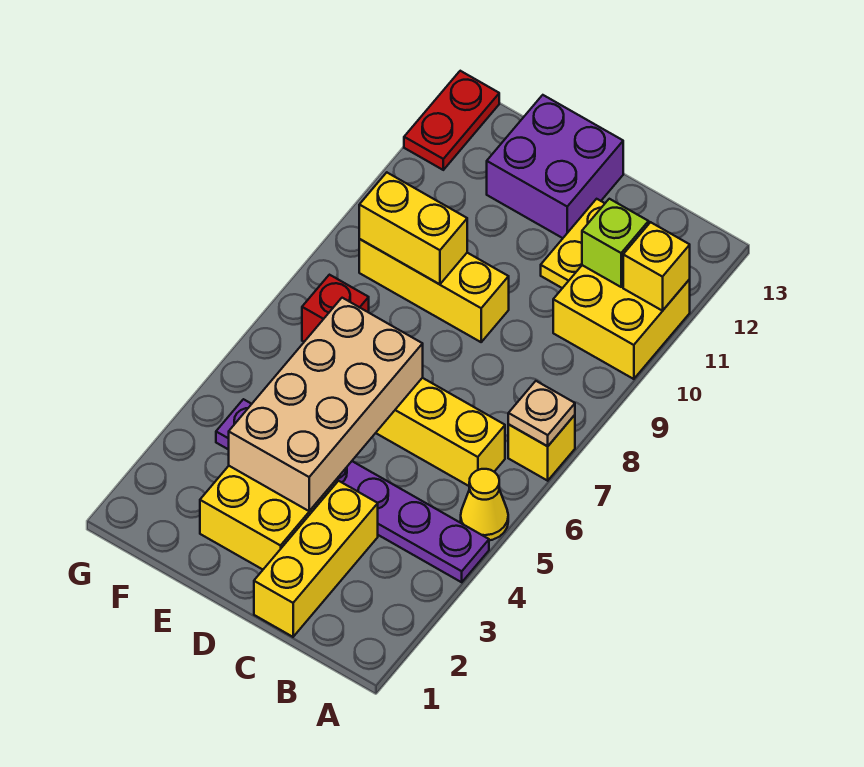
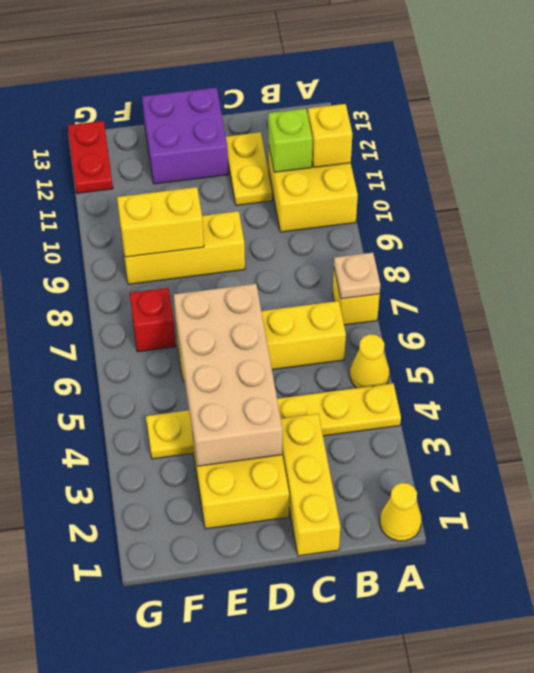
none -> yellow cone A1 level 1
purple plate A4:F4 level 1 -> yellow plate A4:F4 level 1

